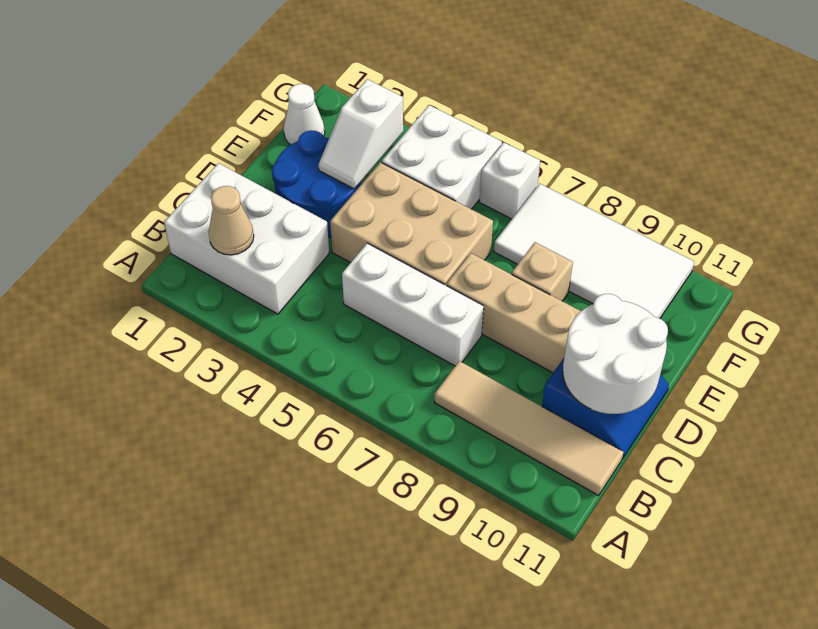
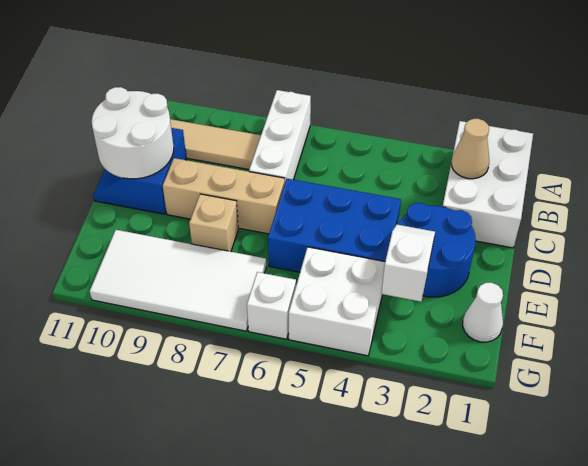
white brick B1:C3 level 1 -> white brick A1:C2 level 1
white brick C5:C7 level 1 -> white brick A7:C7 level 1
tan brick D4:E6 level 1 -> blue brick D4:E6 level 1

